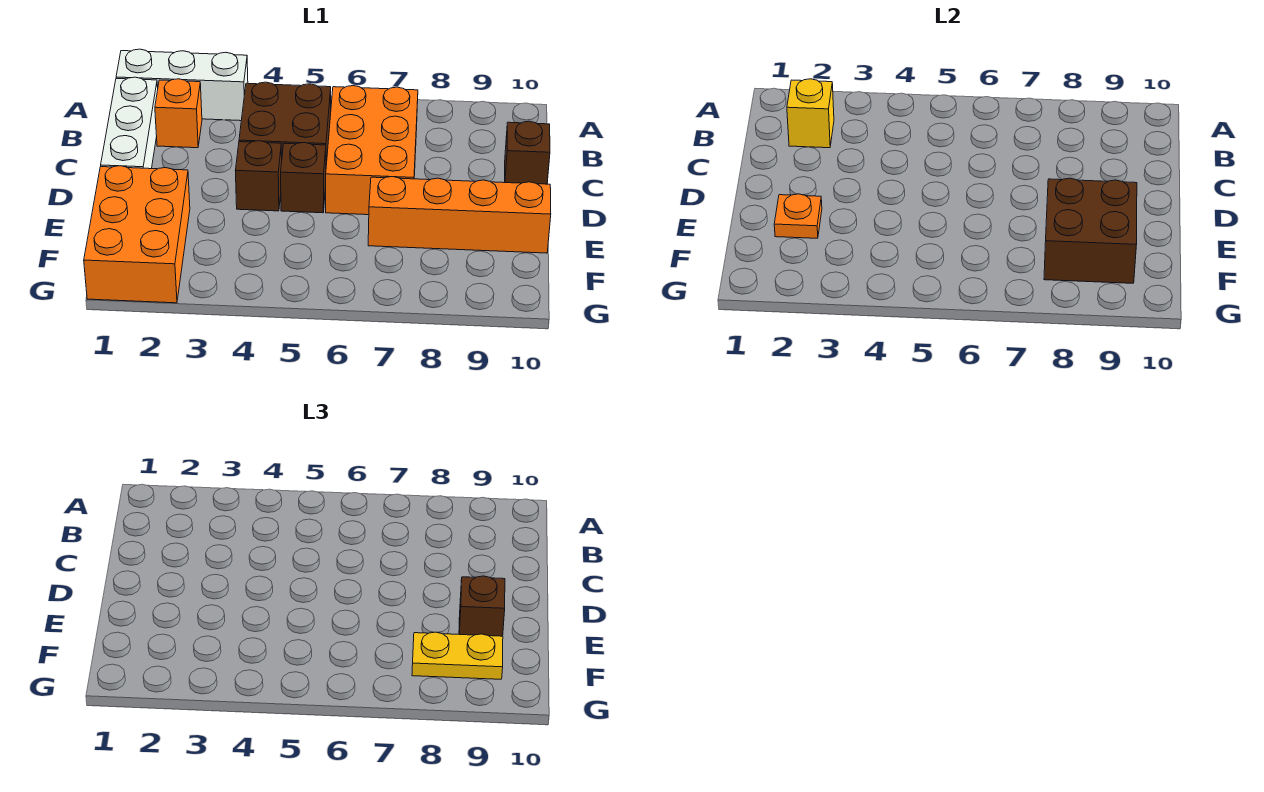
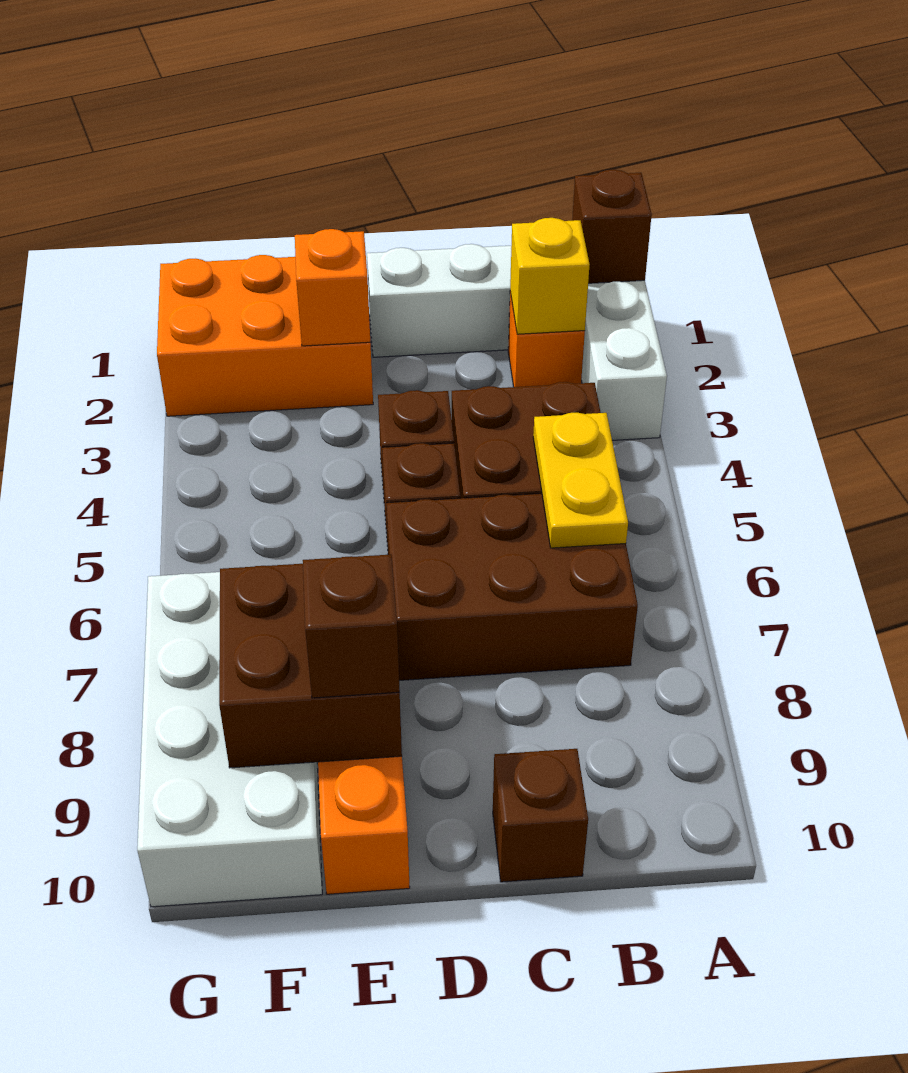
none -> brown brick A1 level 2
orange brick B6:D7 level 1 -> brown brick B6:D7 level 1
orange plate E2 level 2 -> orange brick E2 level 2
none -> white brick F7:G10 level 1
yellow plate F8:F9 level 3 -> yellow plate B5:B6 level 2

